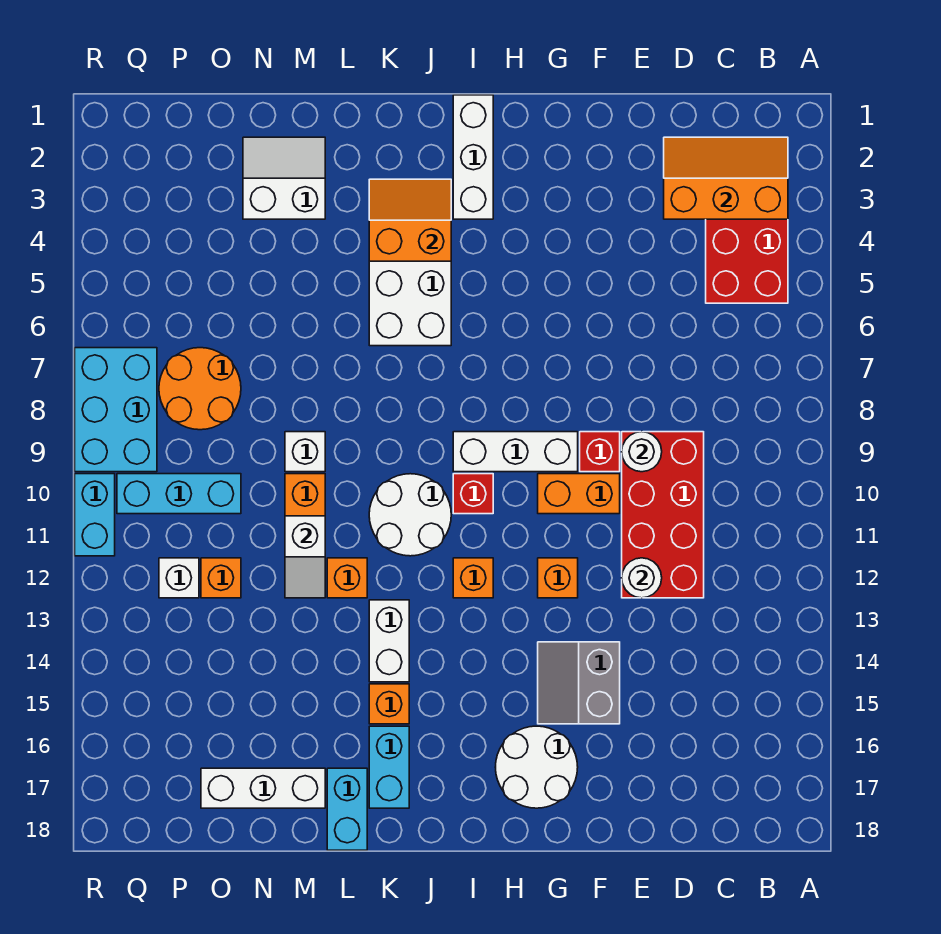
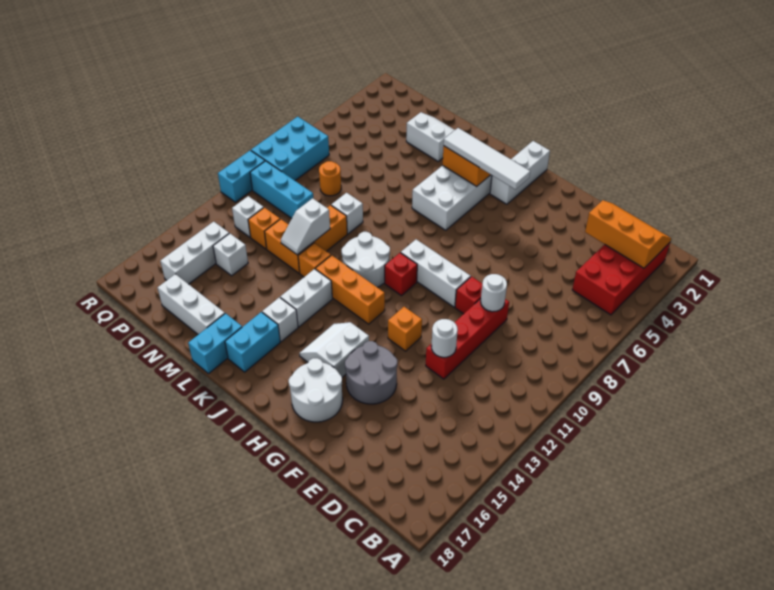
red brick D9:E12 level 1 -> red brick E9:E12 level 1
orange brick F10:G10 level 1 -> orange brick M12:N12 level 1
grey slope F14:G15 level 1 top F -> grey round brick F14:G15 level 1
none -> white tile H4:K4 level 3
none -> white slope H14:I15 level 1 top H
orange brick I12 level 1 -> orange brick I12:K12 level 1
orange brick K15 level 1 -> white brick K15 level 1
orange round brick O7:P8 level 1 -> orange round brick O8 level 1
none -> white brick O14 level 1
none -> white brick P14:P16 level 1

